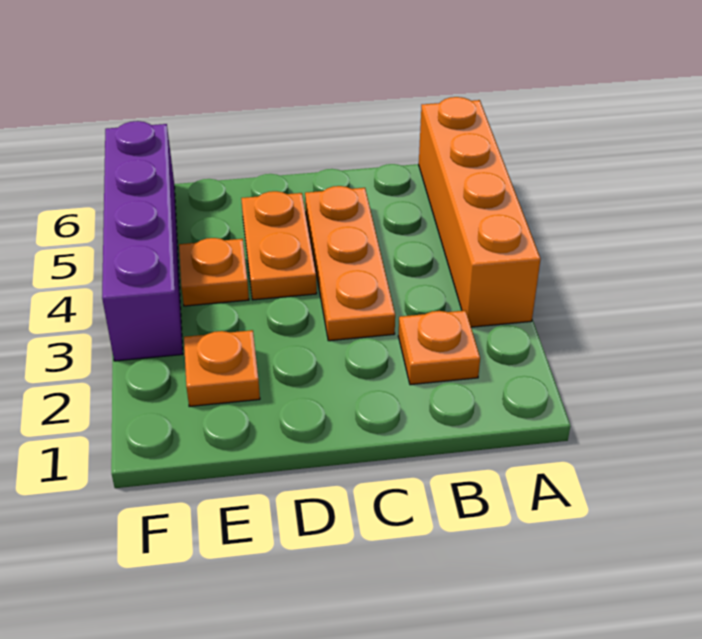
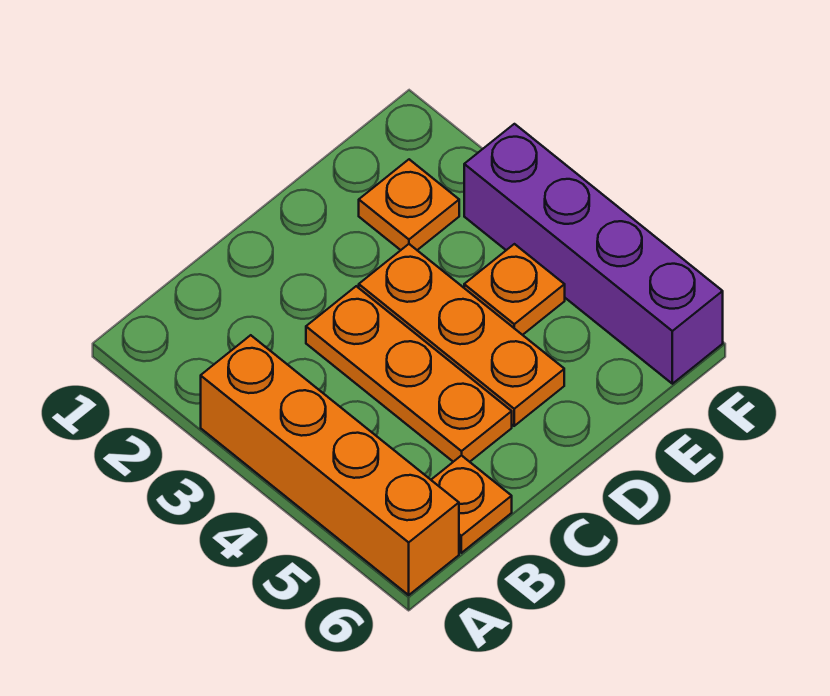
orange plate B2 level 1 -> orange plate B6 level 1
orange plate D4:D5 level 1 -> orange plate D3:D5 level 1

